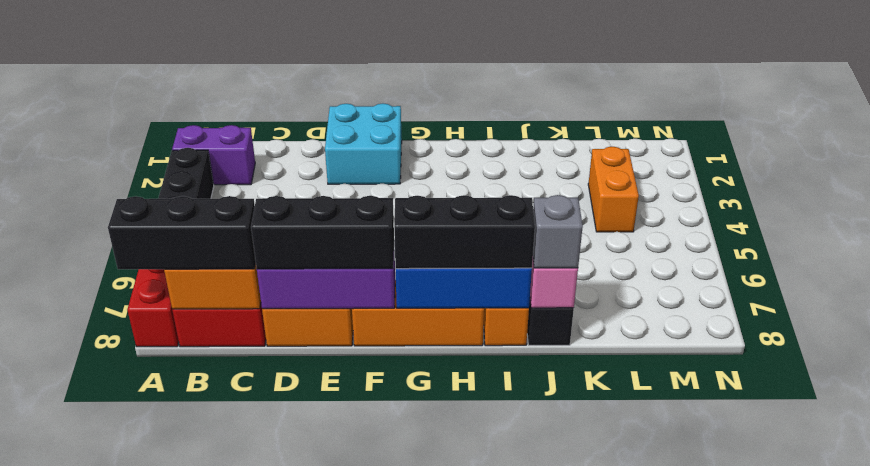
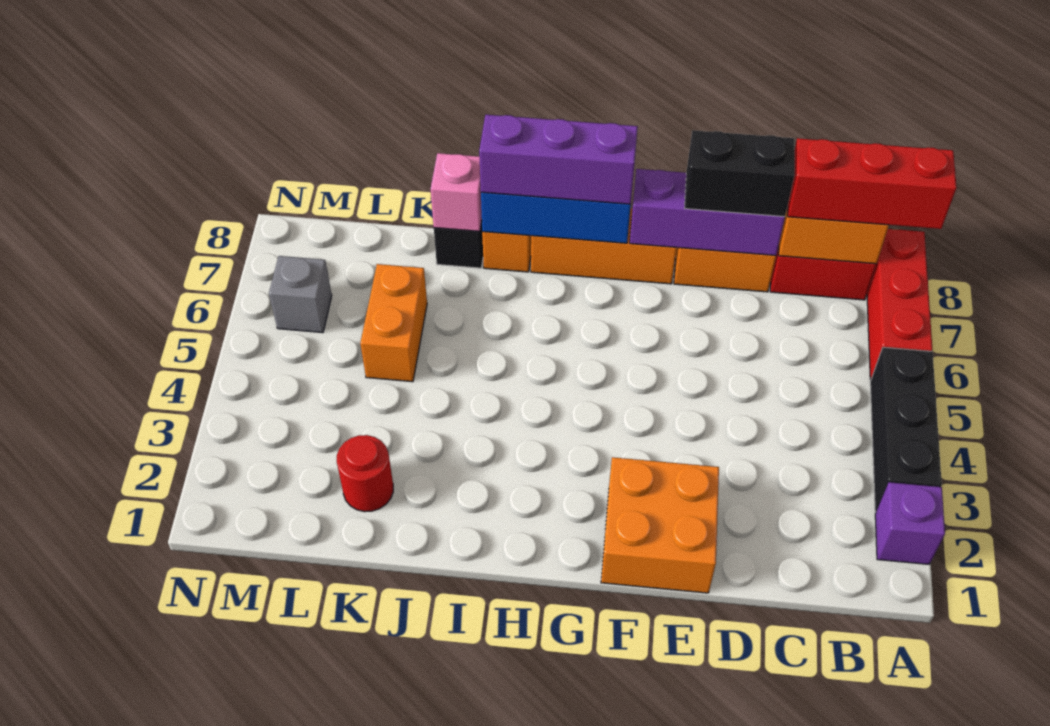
purple brick A2:B2 level 1 -> purple brick A2 level 1
black brick A8:C8 level 3 -> red brick A8:C8 level 3
black brick D8:F8 level 3 -> black brick D8:E8 level 3
cyan brick E1:F2 level 1 -> orange brick E1:F2 level 1
black brick G8:I8 level 3 -> purple brick G8:I8 level 3
grey brick J8 level 3 -> grey brick M6 level 1
none -> red round brick K2 level 1
orange brick L3:L4 level 1 -> orange brick K5:K6 level 1

